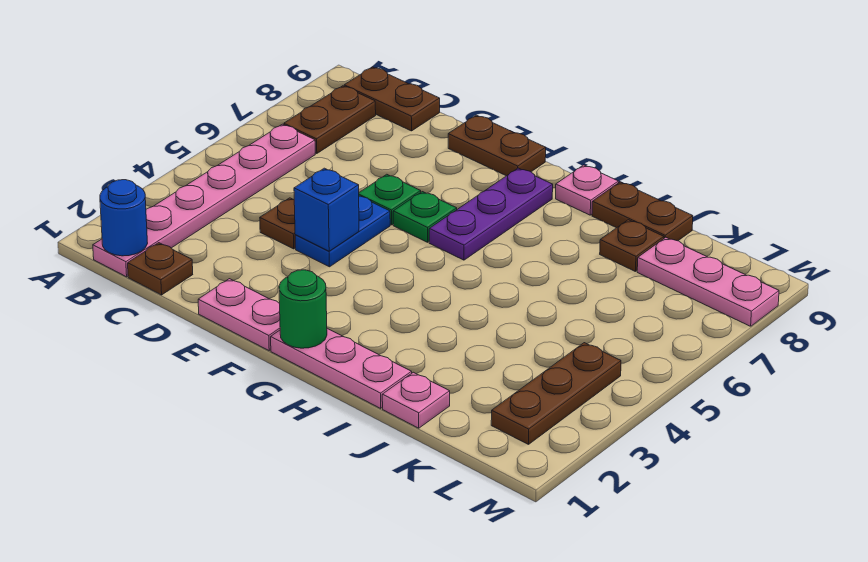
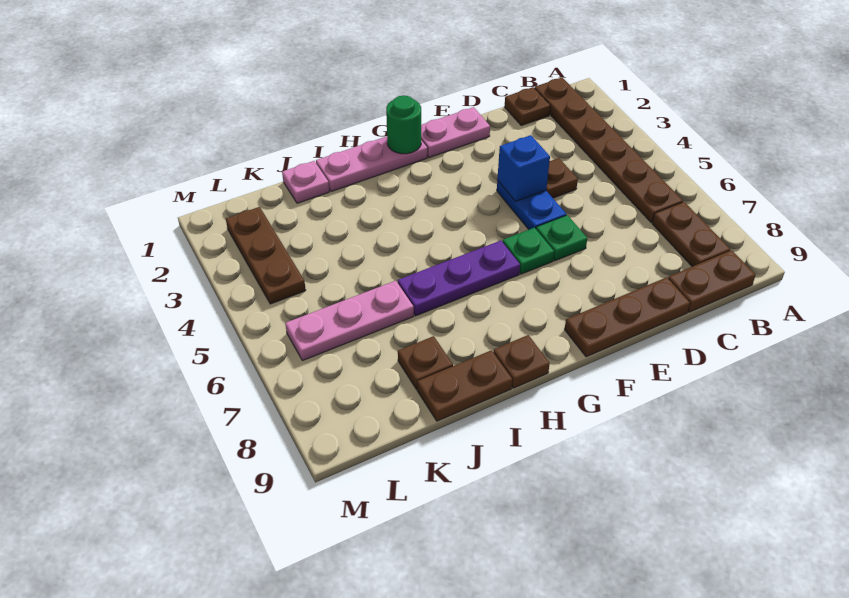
pink plate B1:B6 level 1 -> brown plate B1:B6 level 1
blue round brick B1 level 2 -> none
brown plate E9:F9 level 1 -> brown plate D9:F9 level 1
purple plate G6:G8 level 1 -> purple plate G6:I6 level 1
pink plate H9 level 1 -> brown plate H9 level 1
pink plate K8:M8 level 1 -> pink plate J6:L6 level 1

